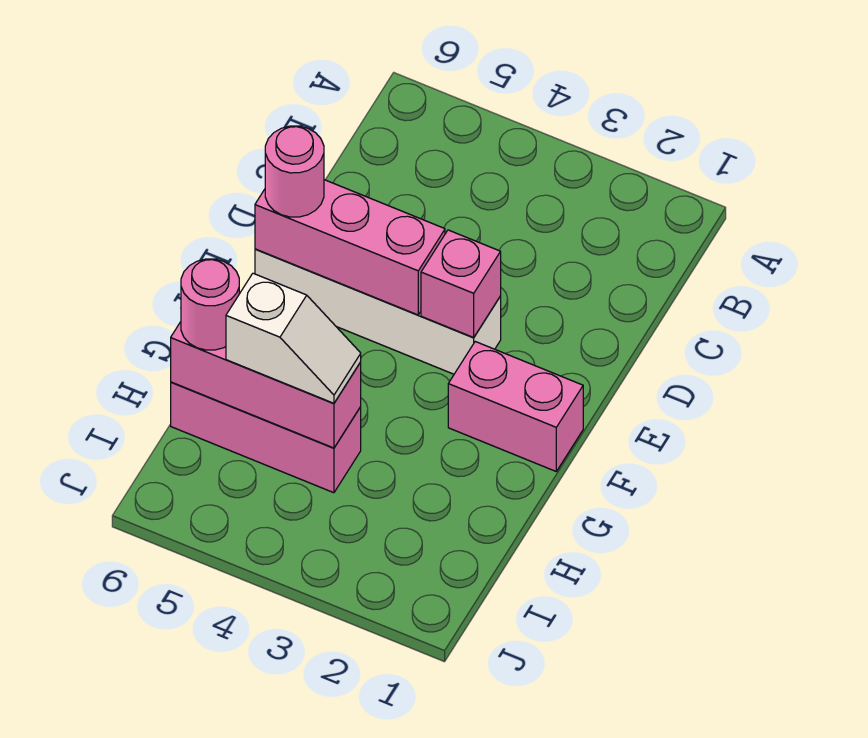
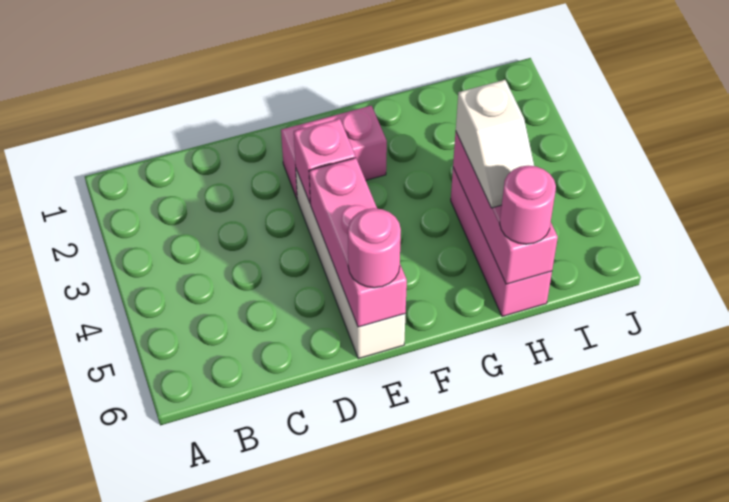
pink brick F1:F2 level 1 -> pink brick E2:F2 level 1
white slope H4:H5 level 3 top 5 -> white slope H4:H5 level 3 top 4

